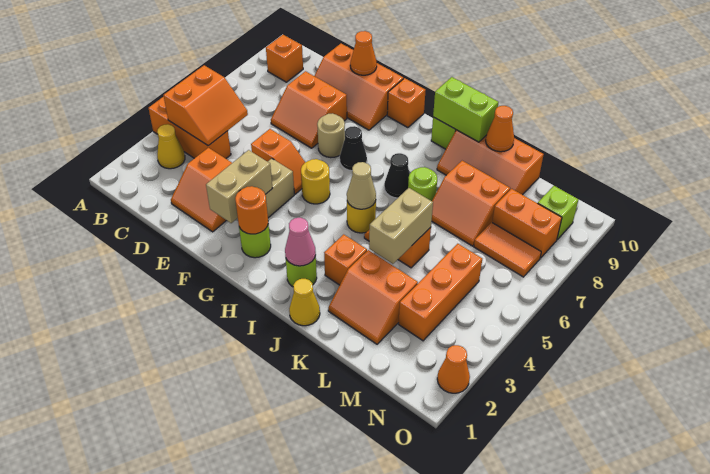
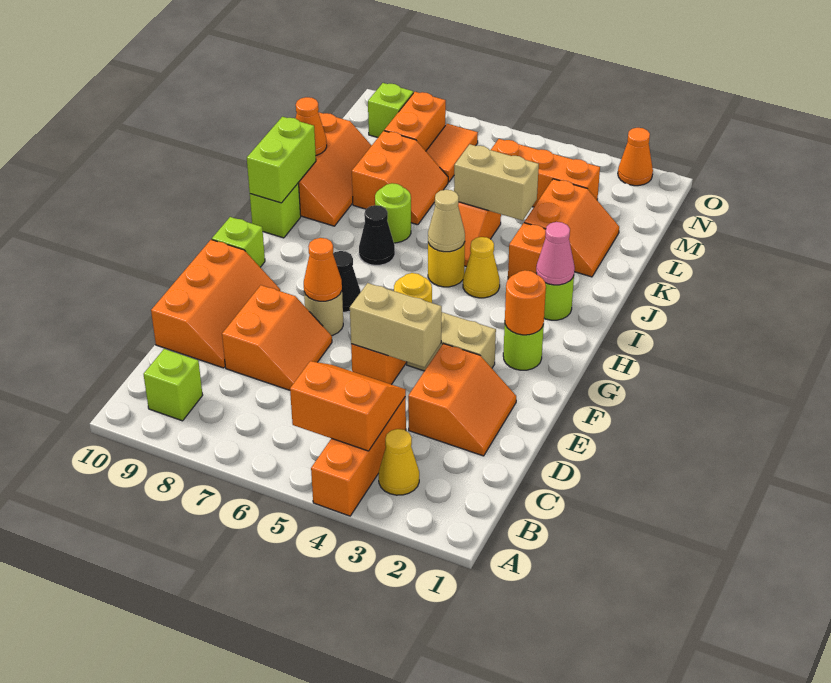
orange brick B9 level 1 -> lime brick B9 level 1
orange cone E10 level 2 -> orange cone F7 level 2
tan brick F2:F3 level 2 -> tan brick E4:E5 level 2
orange brick G10 level 1 -> lime brick G10 level 1
yellow cone J1 level 1 -> yellow cone I4 level 1

